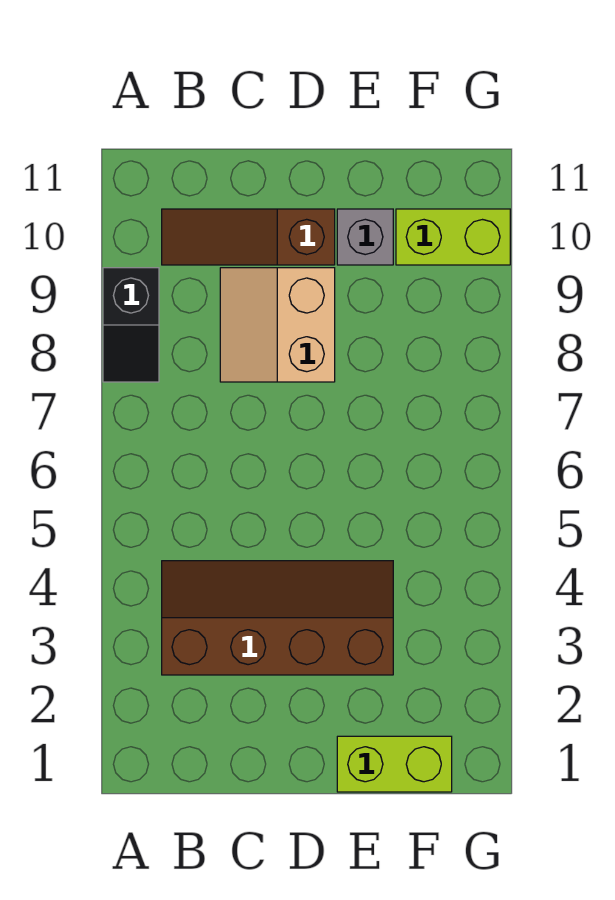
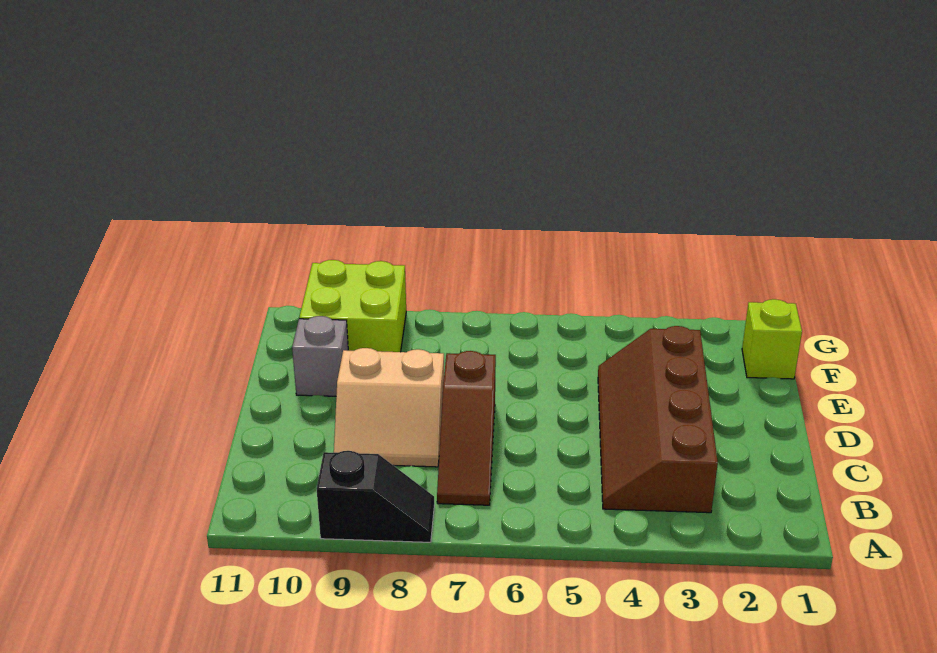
brown slope B10:D10 level 1 top D -> brown slope B7:D7 level 1 top D
lime brick E1:F1 level 1 -> lime brick F1 level 1
lime brick F10:G10 level 1 -> lime brick F9:G10 level 1

